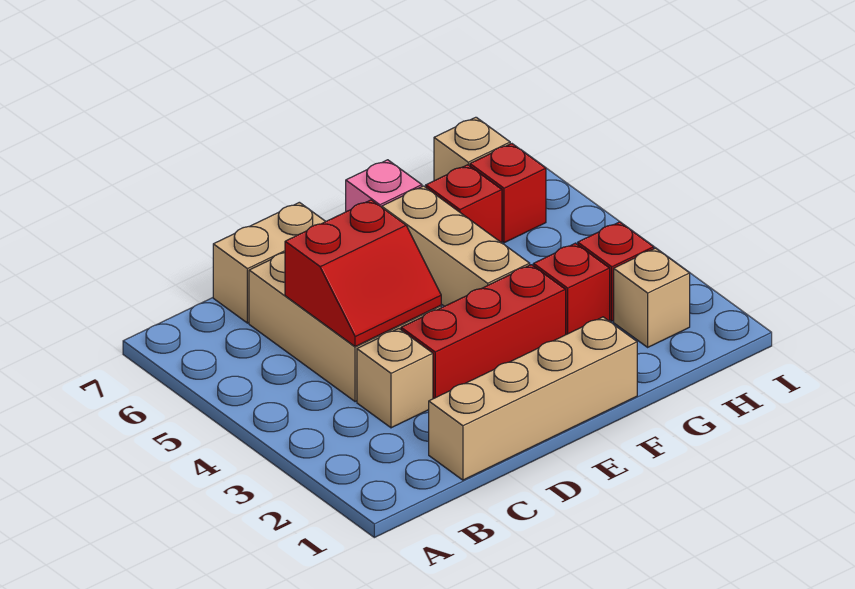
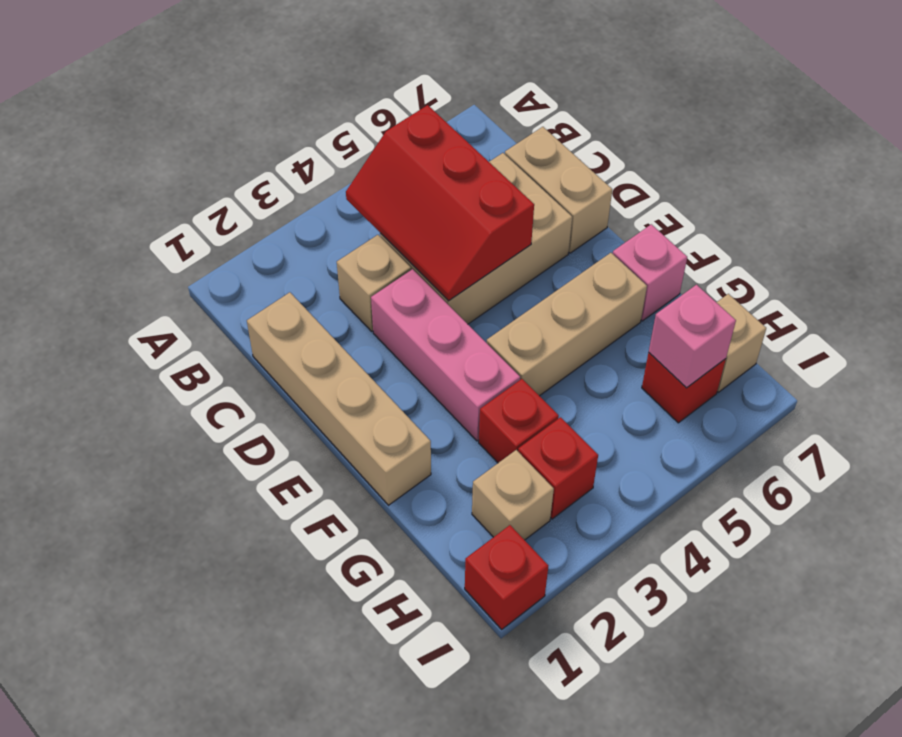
red slope C4:D5 level 2 top 5 -> red slope B4:D5 level 2 top 5
red brick D3:F3 level 1 -> pink brick D3:F3 level 1
red brick G6 level 1 -> red brick I1 level 1
none -> pink brick H6 level 2

